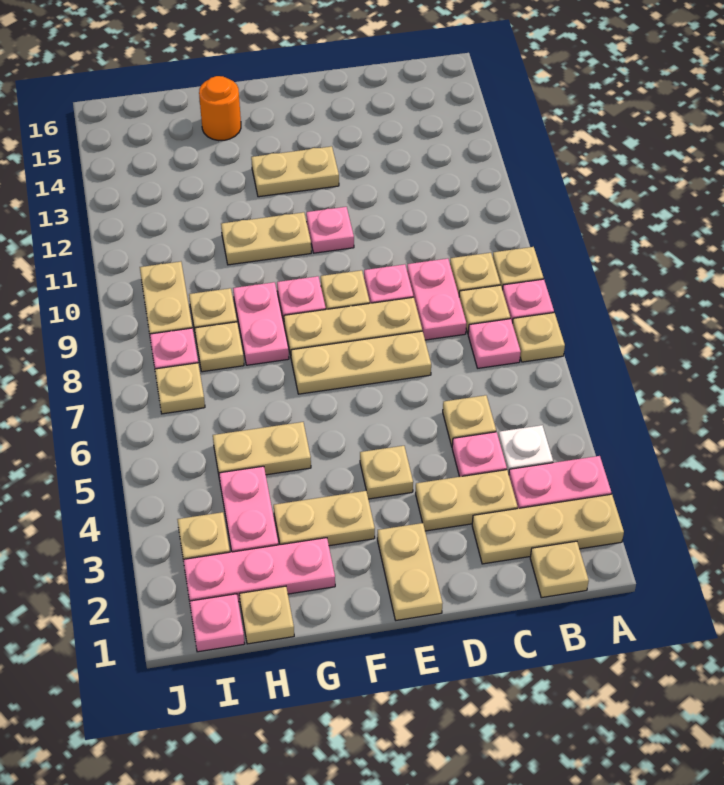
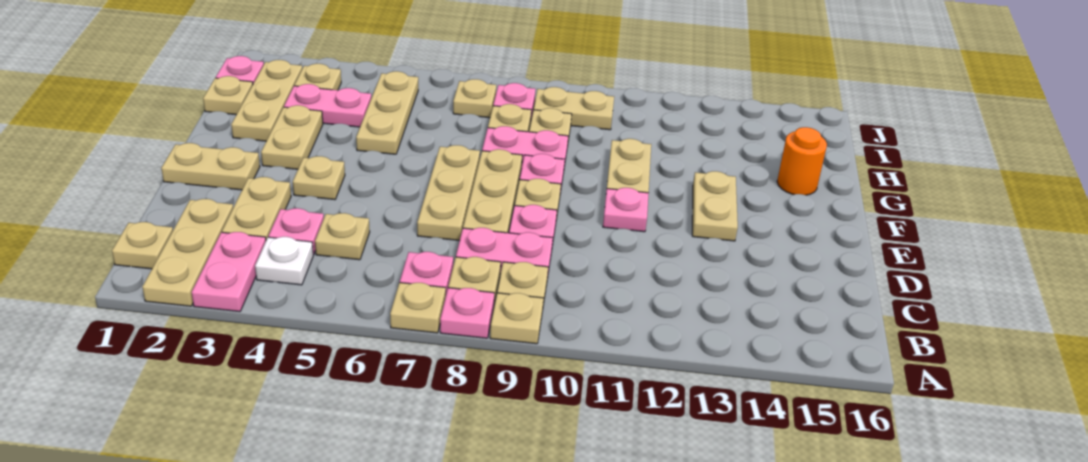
pink plate G2:I2 level 1 -> tan plate G2:I2 level 1
tan plate G5:H5 level 1 -> tan plate G5:I5 level 1

